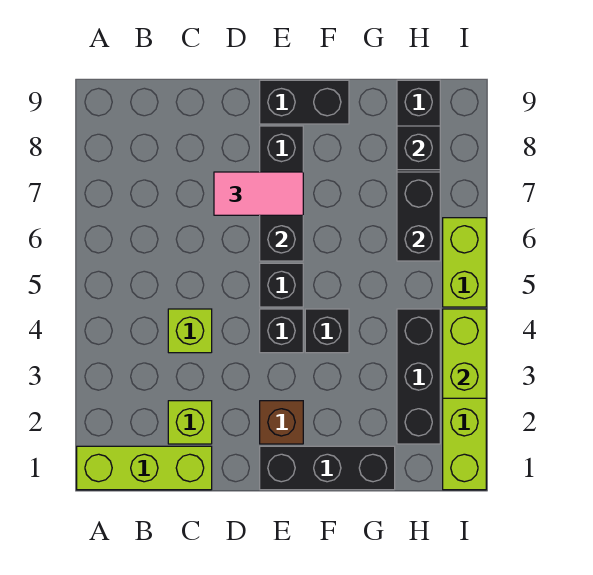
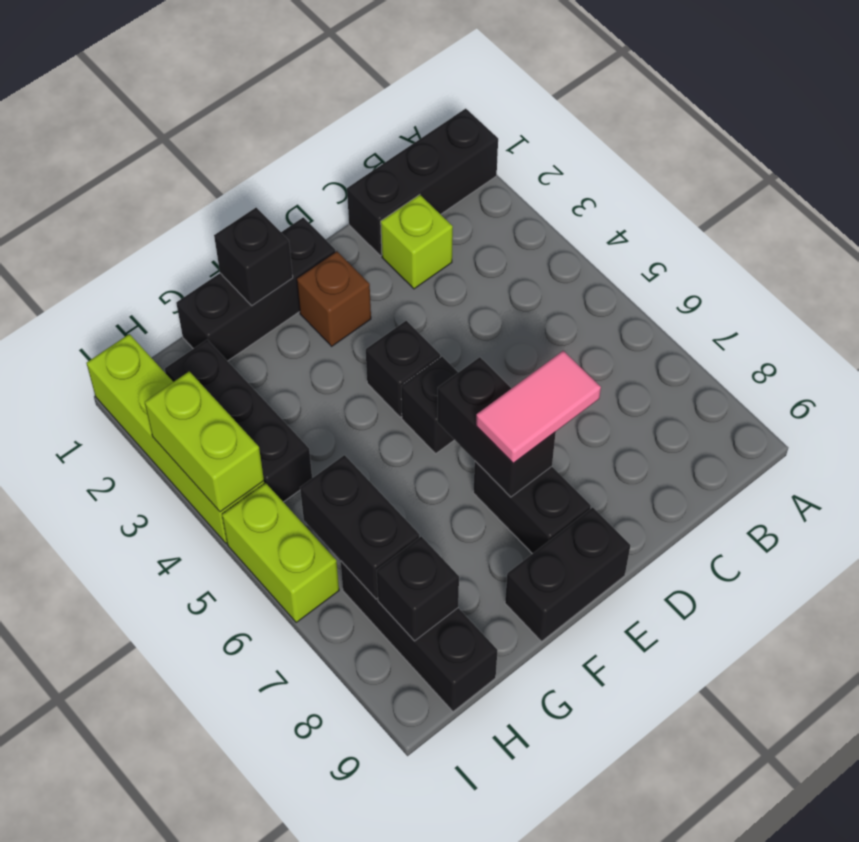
lime brick A1:C1 level 1 -> black brick A1:C1 level 1
lime brick C4 level 1 -> none
black brick F4 level 1 -> black brick F1 level 2

